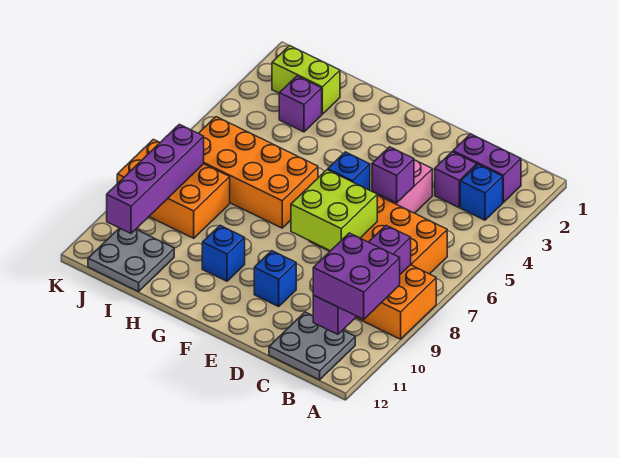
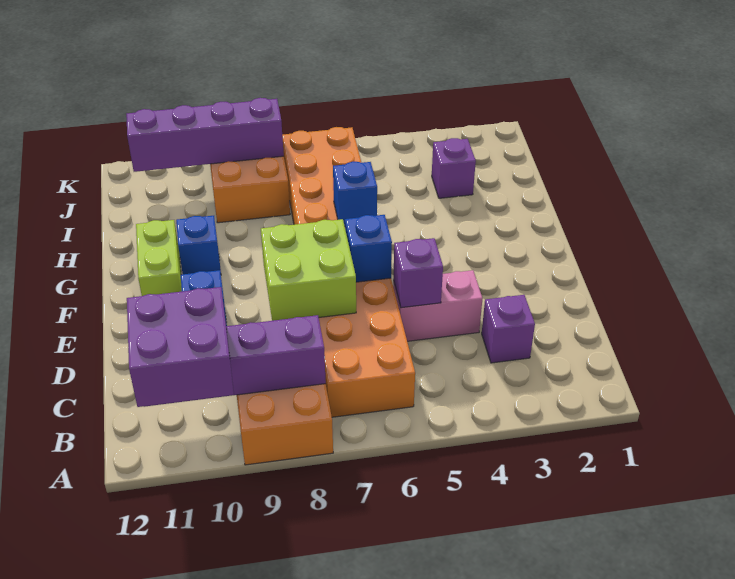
purple brick B2:C2 level 1 -> none
blue brick B3 level 1 -> blue brick G6 level 2
grey plate B11:C12 level 1 -> none
lime brick I2:J2 level 1 -> lime brick F11:G11 level 1
grey plate I11:J12 level 1 -> none

